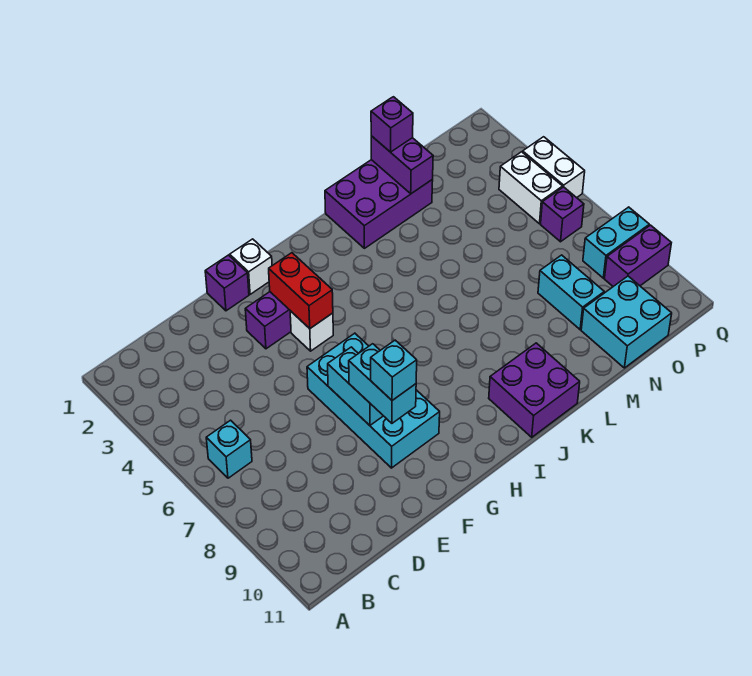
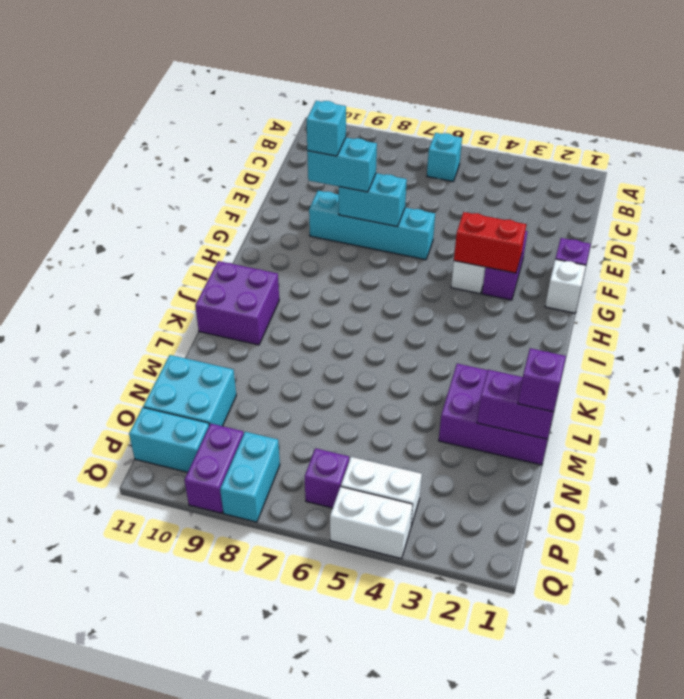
cyan brick F6:G9 level 1 -> cyan brick F6:F9 level 1
purple brick K1:M2 level 1 -> purple brick L1:M3 level 1
cyan brick N8:N9 level 1 -> cyan brick P10:P11 level 1

